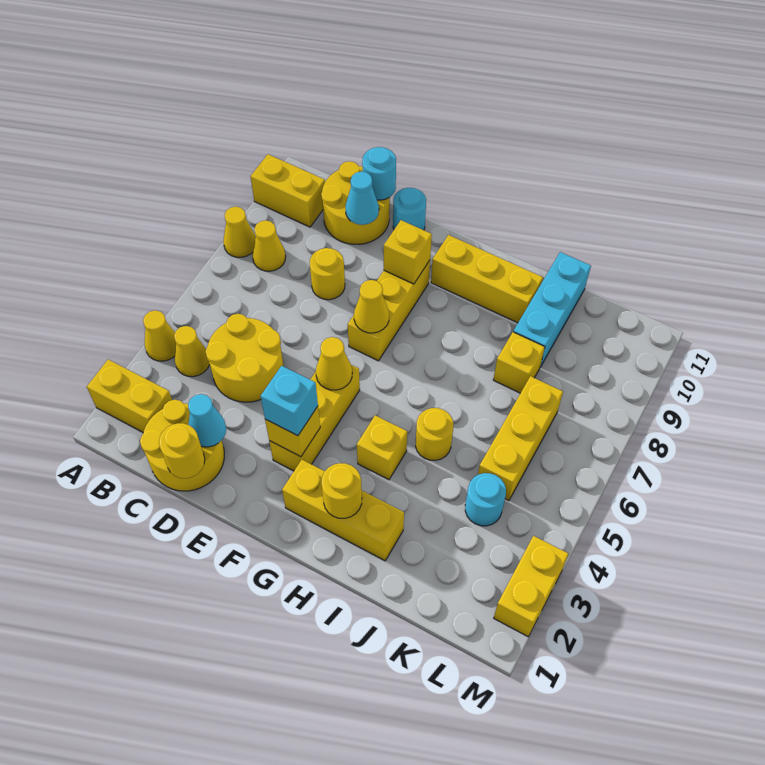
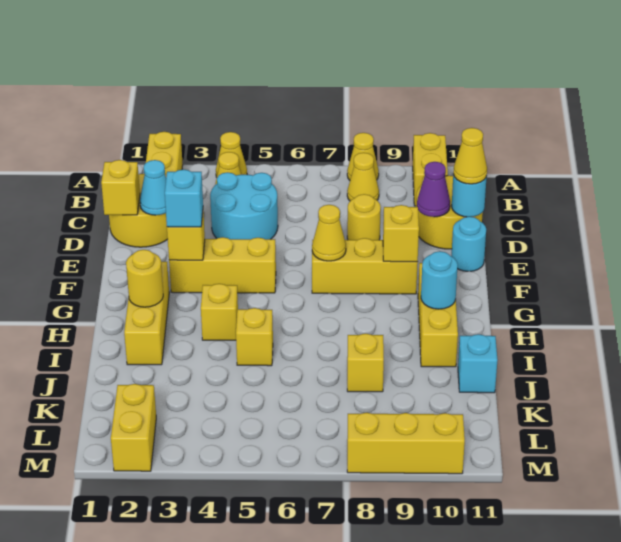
yellow round brick C4:D5 level 1 -> cyan round brick C4:D5 level 1
yellow round brick D1 level 2 -> yellow brick D1 level 2
cyan cone D10 level 2 -> purple cone D10 level 2
yellow cone F5 level 2 -> yellow cone D11 level 3
yellow round brick I5 level 1 -> yellow brick I5 level 1
cyan brick J9:J11 level 1 -> cyan brick J11 level 1
cyan round brick K4 level 1 -> cyan round brick H10 level 2
yellow brick K5:K7 level 1 -> yellow brick M8:M10 level 1
yellow brick M2:M3 level 1 -> yellow brick L2:M2 level 1

